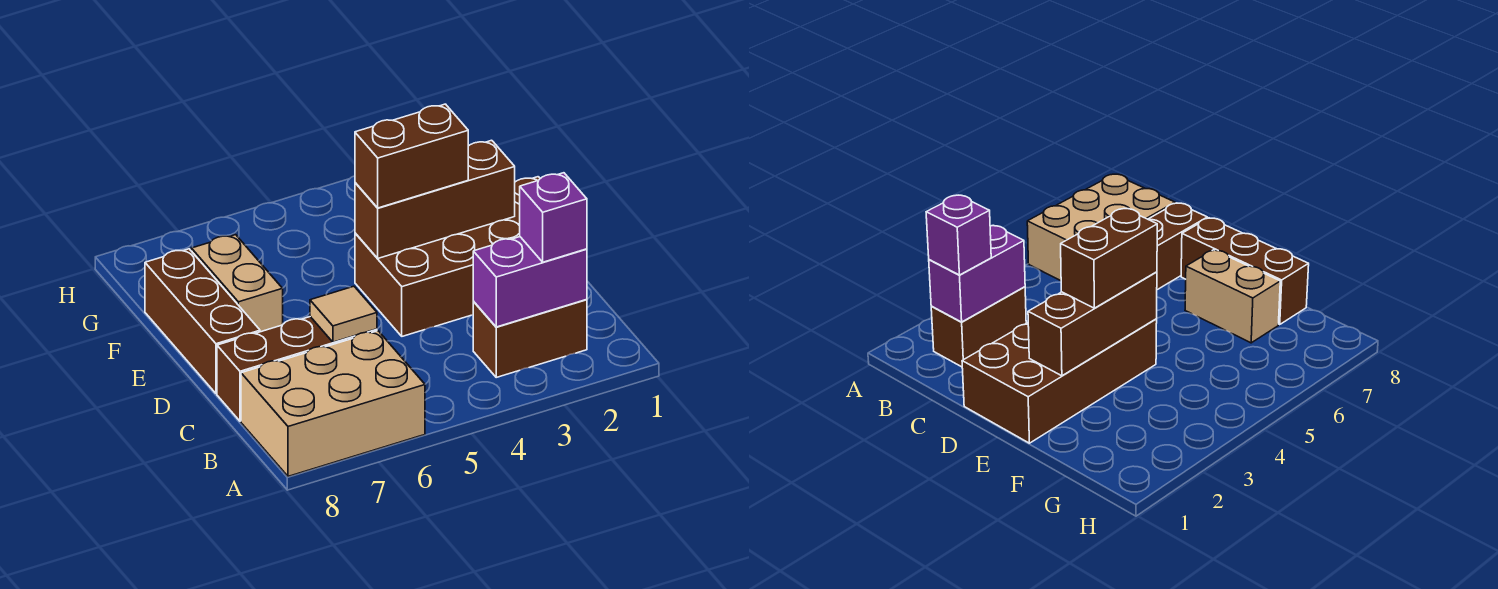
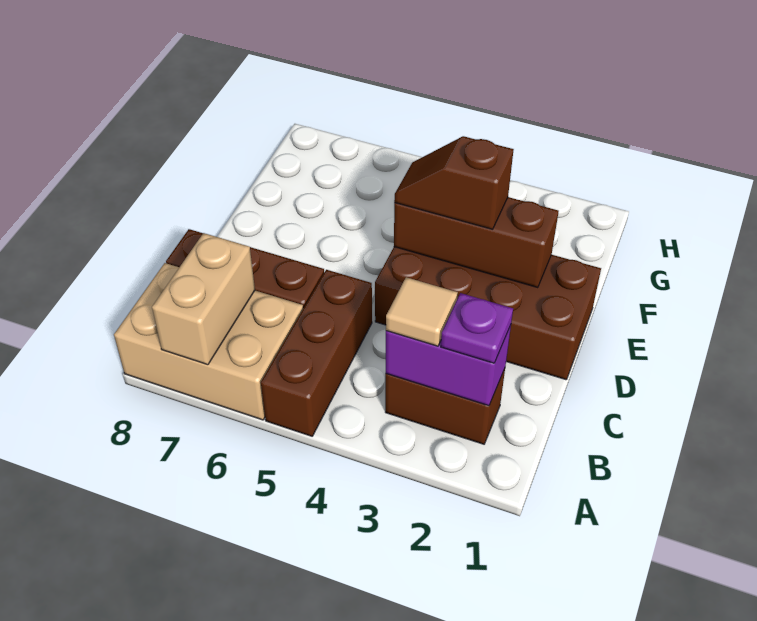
purple brick B2 level 3 -> purple plate B2 level 3
tan tile C6 level 2 -> tan tile B3 level 3
brown brick D8:F8 level 1 -> brown brick A5:C5 level 1
brown brick E3:E4 level 3 -> brown slope E3:E4 level 3 top 3
tan brick E7:F7 level 1 -> tan brick A7:B7 level 2

